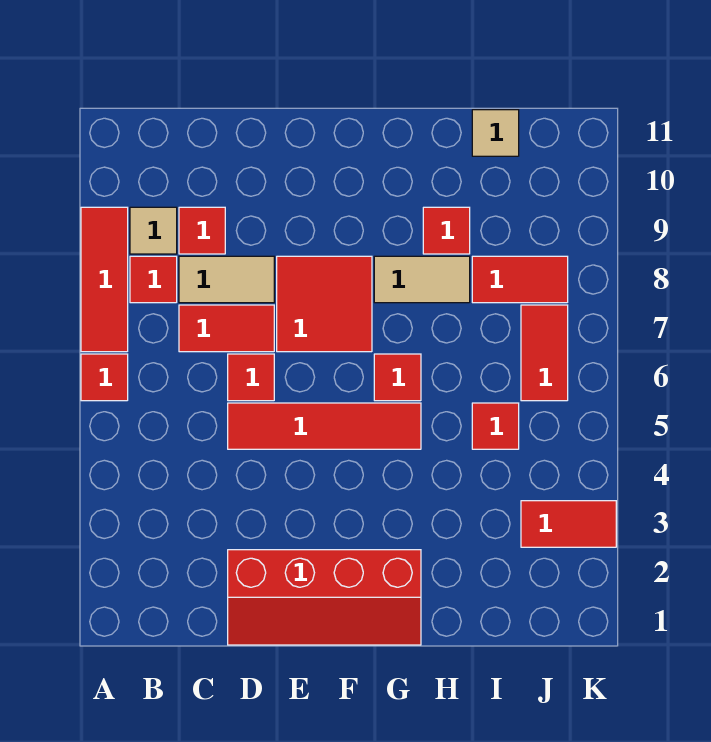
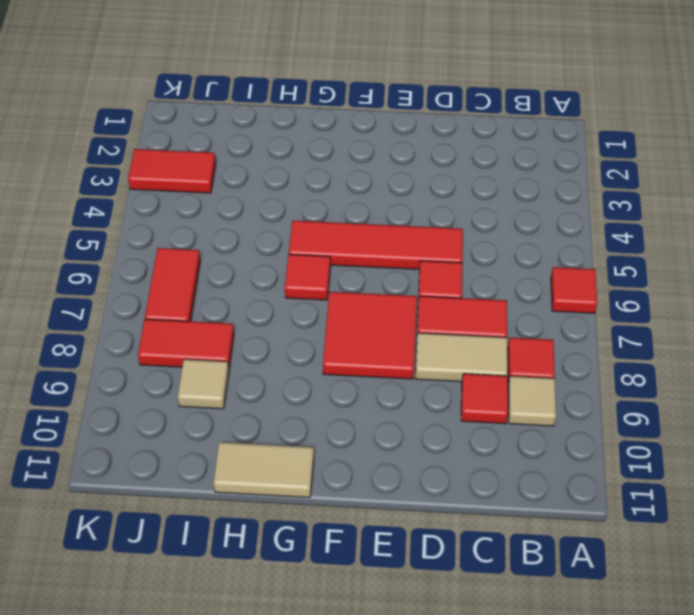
red tile A7:A9 level 1 -> none
red slope D1:G2 level 1 top 2 -> none
tan tile G8:H8 level 1 -> tan tile G11:H11 level 1
red tile H9 level 1 -> none
red tile I5 level 1 -> none
tan tile I11 level 1 -> tan tile I9 level 1

